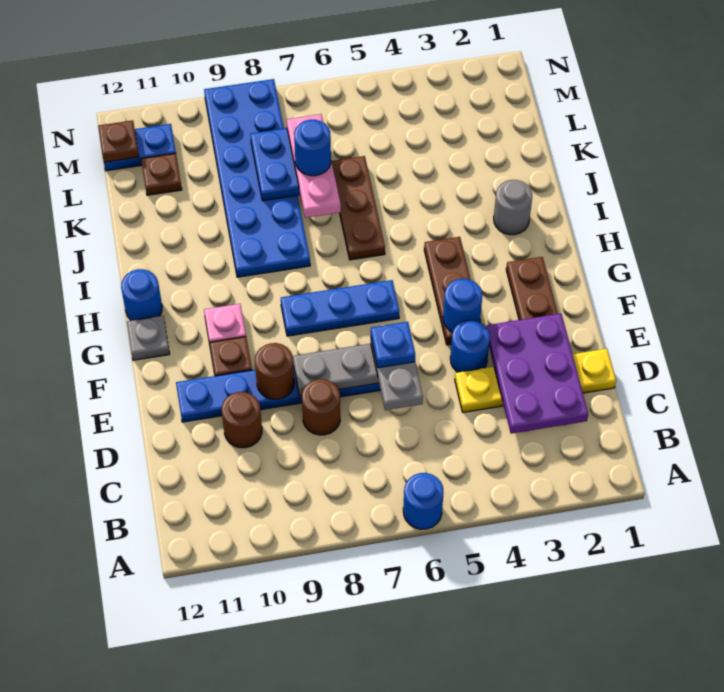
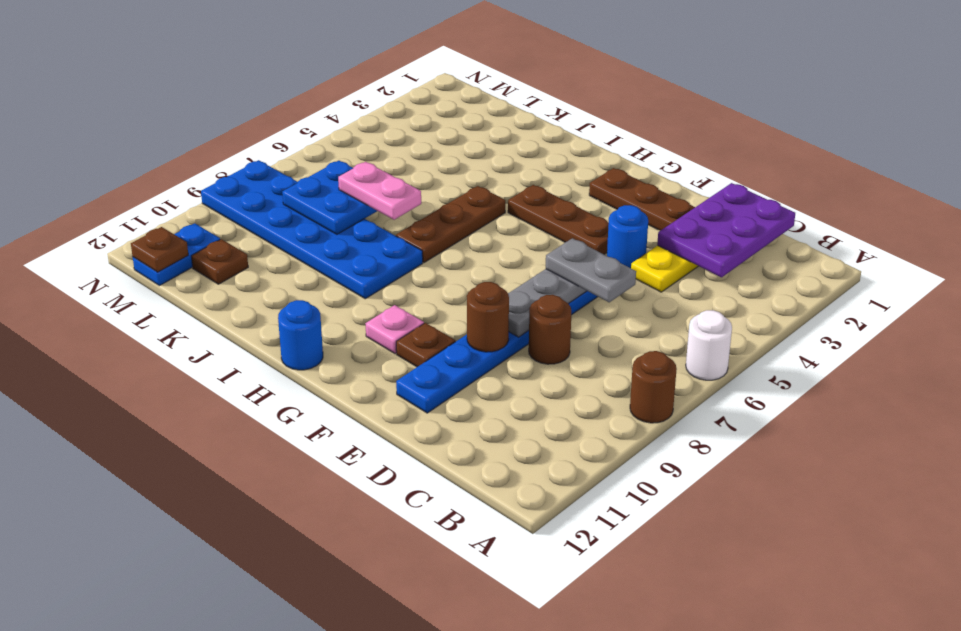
blue round brick A6 level 1 -> white round brick A6 level 1
purple plate C2:E3 level 2 -> purple plate C1:D3 level 2
brown round brick D10 level 1 -> brown round brick A8 level 1
blue plate E6 level 4 -> none
blue round brick F4 level 2 -> none
blue plate G6:G8 level 1 -> none
grey plate G12 level 1 -> none
grey round brick I2 level 1 -> none
brown plate I6:K6 level 1 -> brown plate I5:I7 level 1
pink plate J7:L7 level 3 -> pink plate J7:K7 level 3
blue round brick K7 level 4 -> none

